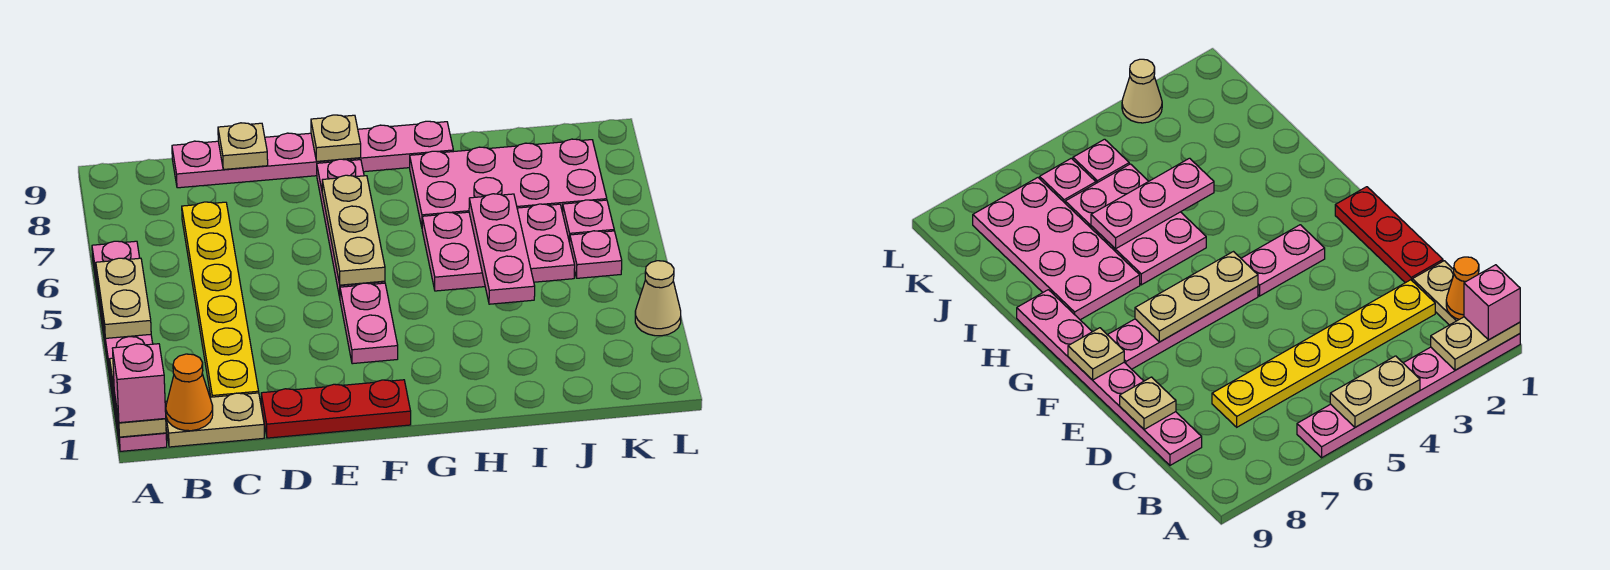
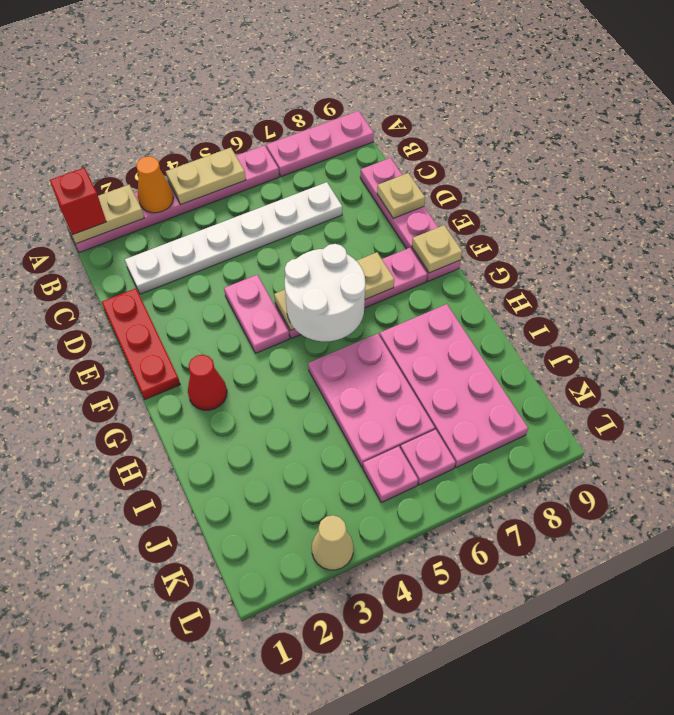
pink brick A1 level 3 -> red brick A1 level 3
tan plate B1:C1 level 1 -> none
orange cone B1 level 2 -> orange cone A3 level 2
yellow plate C2:C7 level 1 -> white plate C2:C7 level 1
pink plate C9:H9 level 1 -> pink plate C9:F9 level 1
pink plate F3:F4 level 1 -> pink plate E4:F4 level 1
none -> white round brick F5:G6 level 3
none -> red cone G2 level 1
pink plate I4:I6 level 2 -> pink plate A7:A9 level 1

